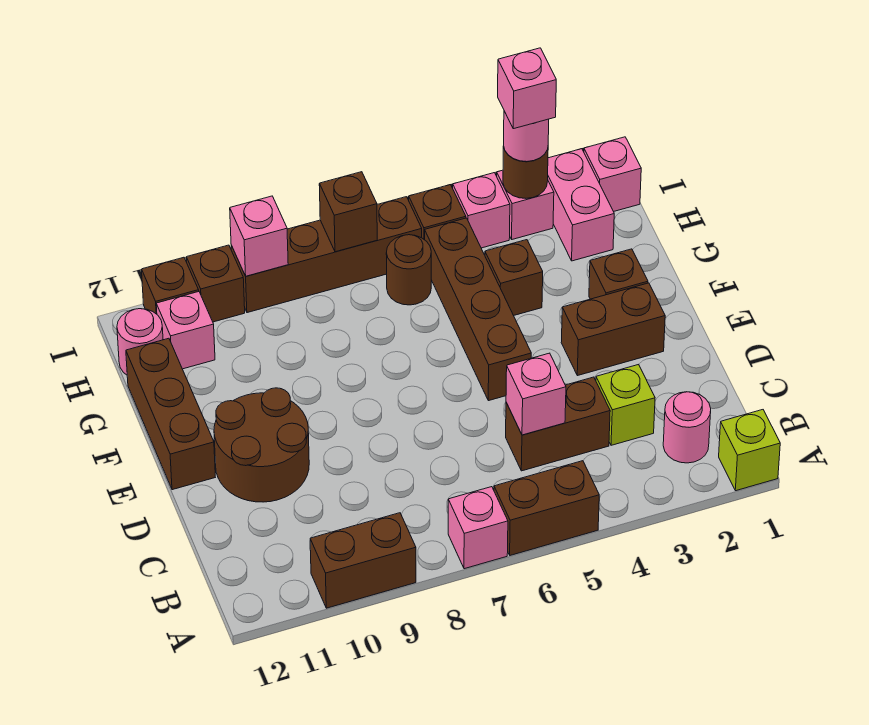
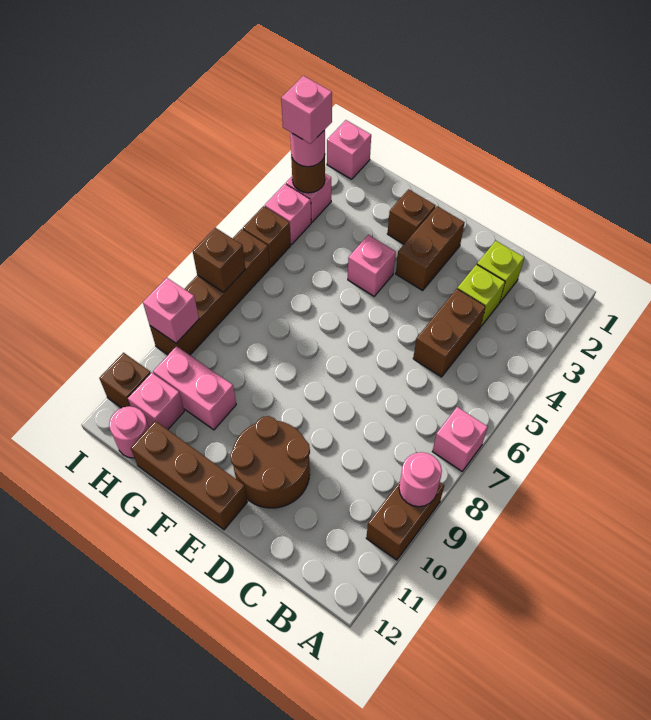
lime brick A1 level 1 -> lime brick C2 level 1
brown brick A5:A6 level 1 -> none
pink round brick B2 level 1 -> pink round brick A9 level 2
pink brick C5 level 2 -> pink brick F4 level 1
brown brick E5:H5 level 1 -> none
brown brick G4 level 1 -> none
pink brick H2:I2 level 1 -> pink brick G10:H10 level 1
brown round brick H6 level 1 -> none
brown brick I10 level 1 -> none

